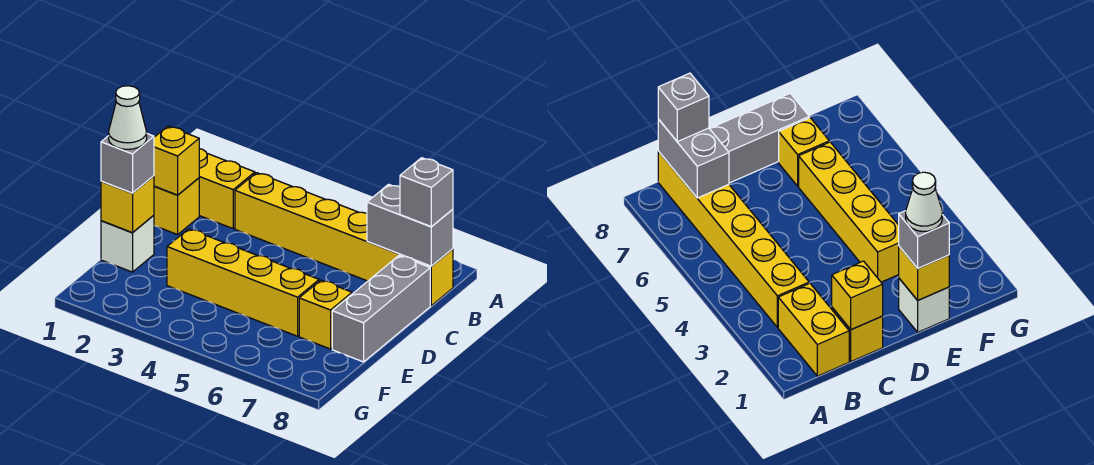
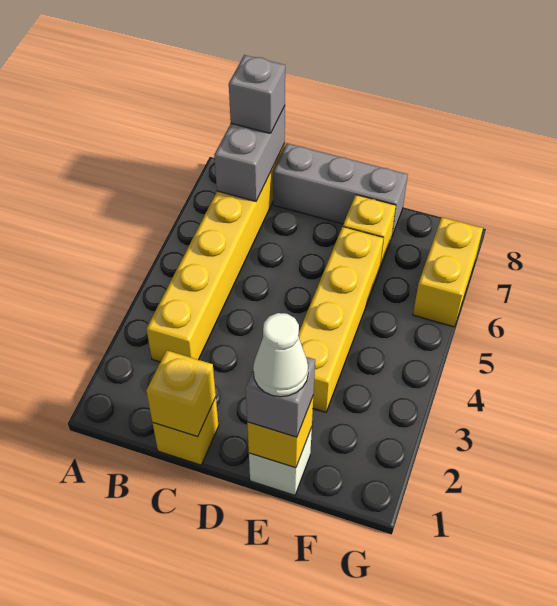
yellow brick B1:B2 level 1 -> yellow brick G6:G7 level 1

